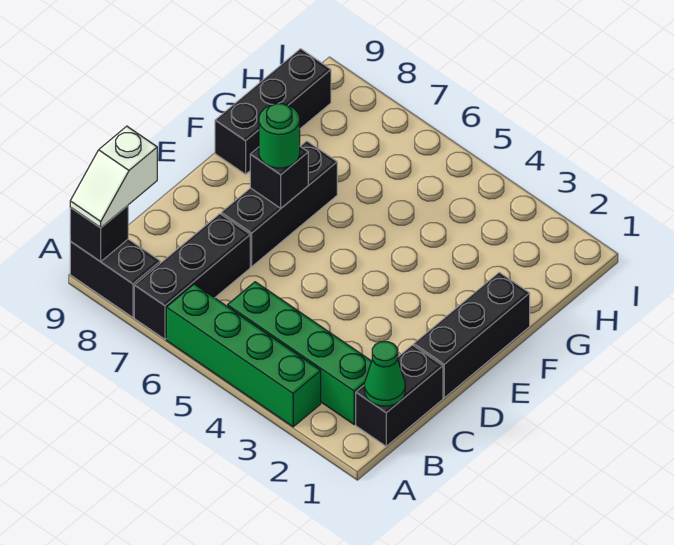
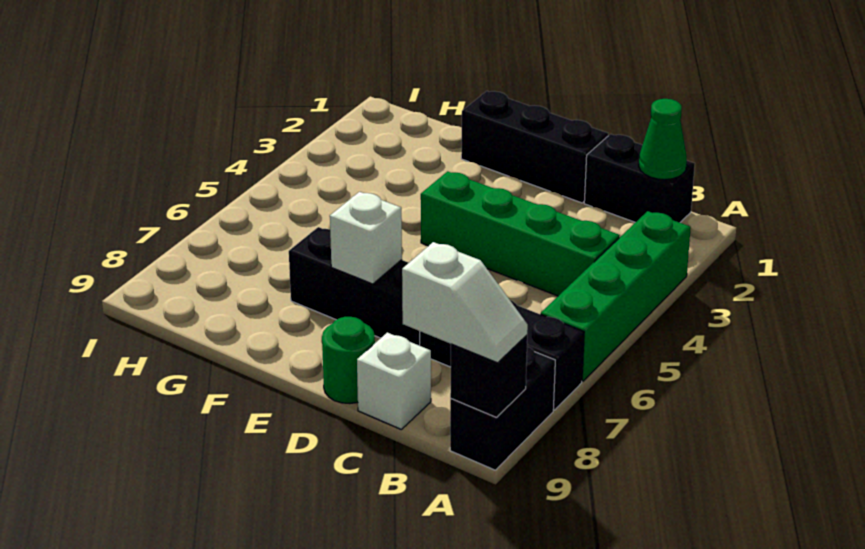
green brick B2:B5 level 1 -> green brick B4:E4 level 1
none -> white brick C9 level 1
black brick E7 level 2 -> white brick E7 level 2
green round brick E7 level 3 -> green round brick D9 level 1
black brick F9:H9 level 1 -> none

